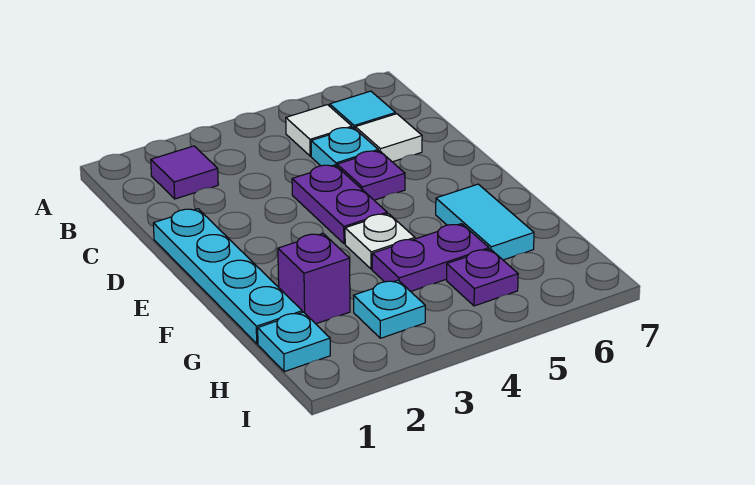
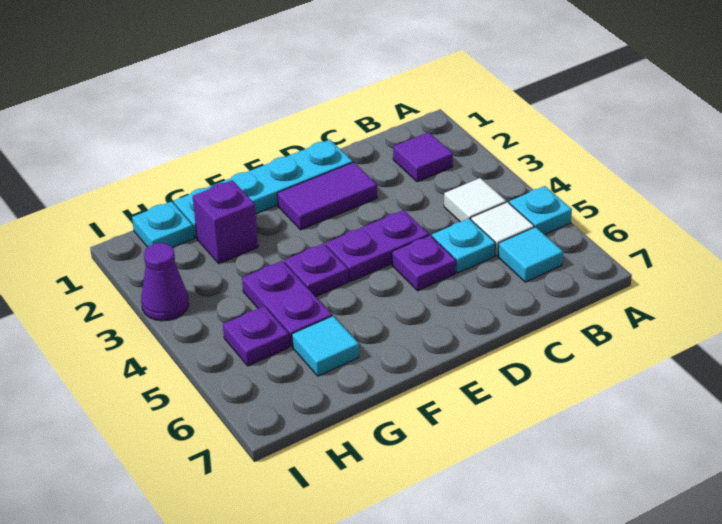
white tile C6 level 1 -> white tile B4 level 1
none -> purple tile D2:E2 level 1
white plate F4 level 1 -> purple plate F4 level 1
cyan tile F6:G6 level 1 -> cyan tile G6 level 1
cyan plate H3 level 1 -> cyan plate A5 level 1
none -> purple cone I3 level 1

